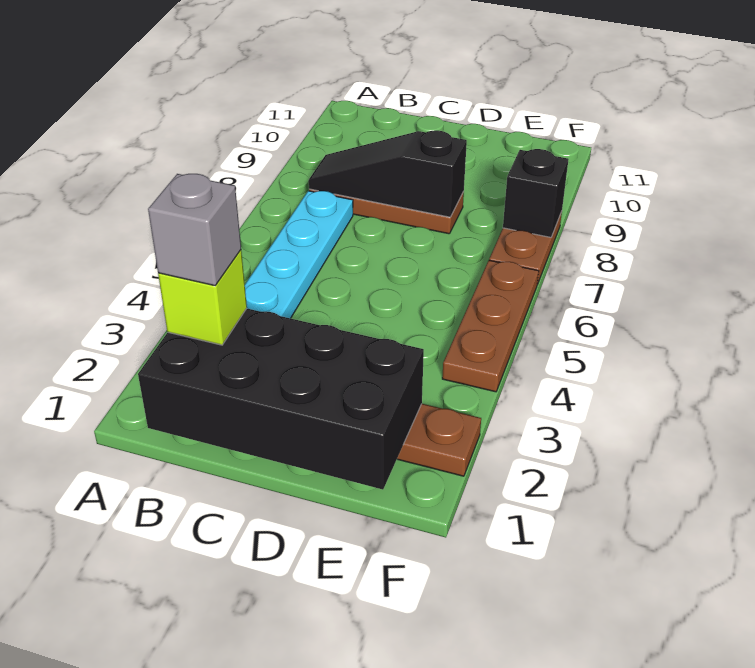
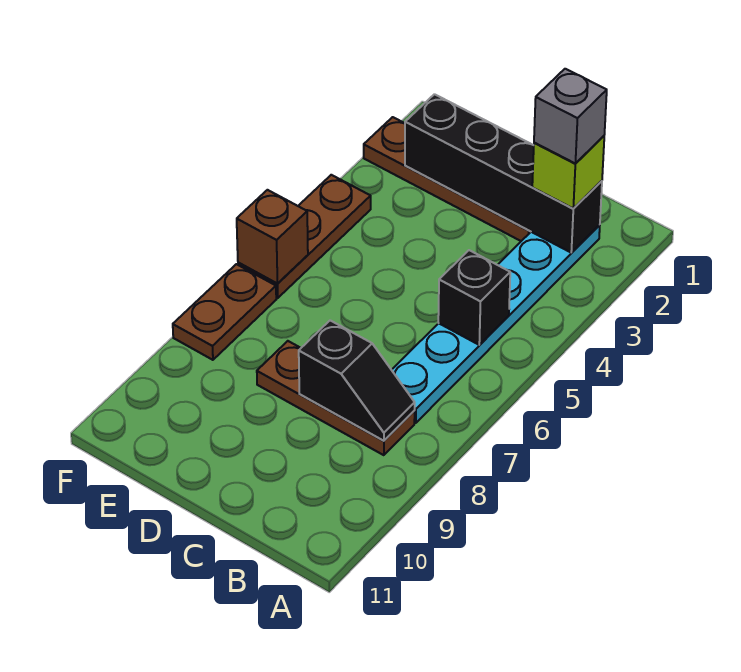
black brick B1:E2 level 2 -> black brick B2:E2 level 2
black slope B8:D8 level 2 top D -> black slope B8:C8 level 2 top C
none -> brown brick F6 level 2
black brick F8 level 2 -> black brick B5 level 2

